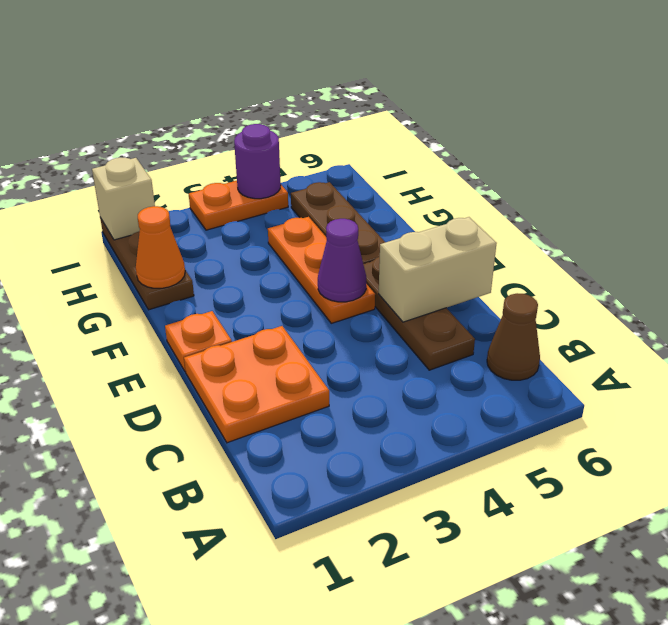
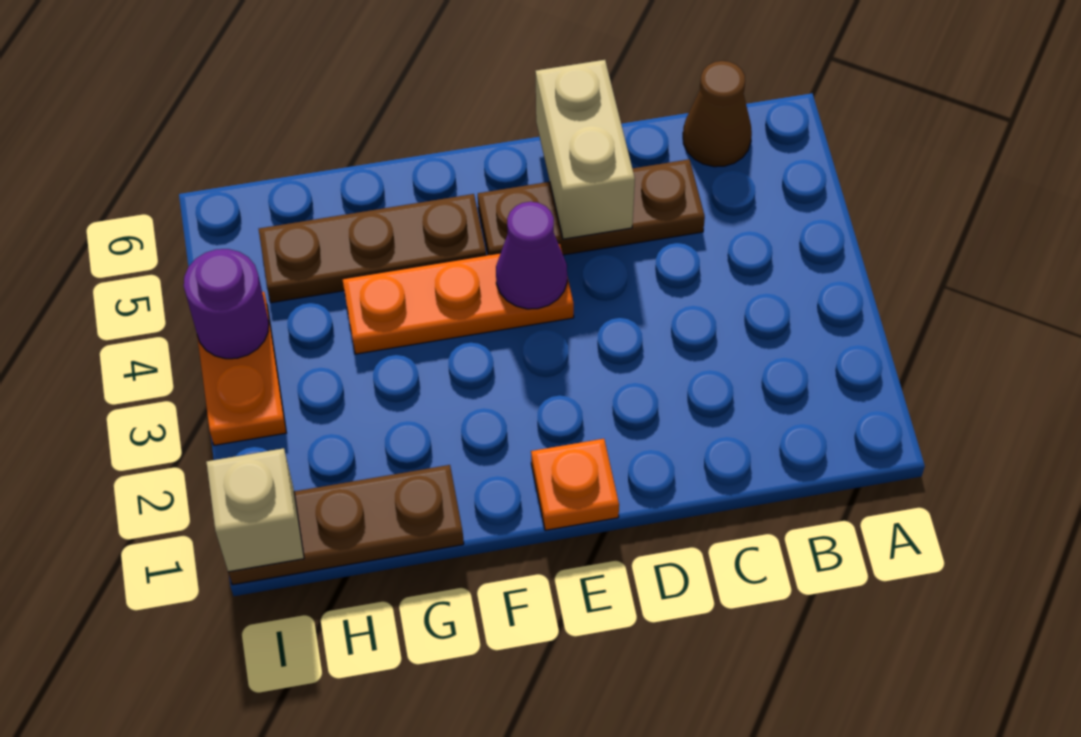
orange plate C1:D2 level 1 -> none
orange cone G1 level 2 -> none

